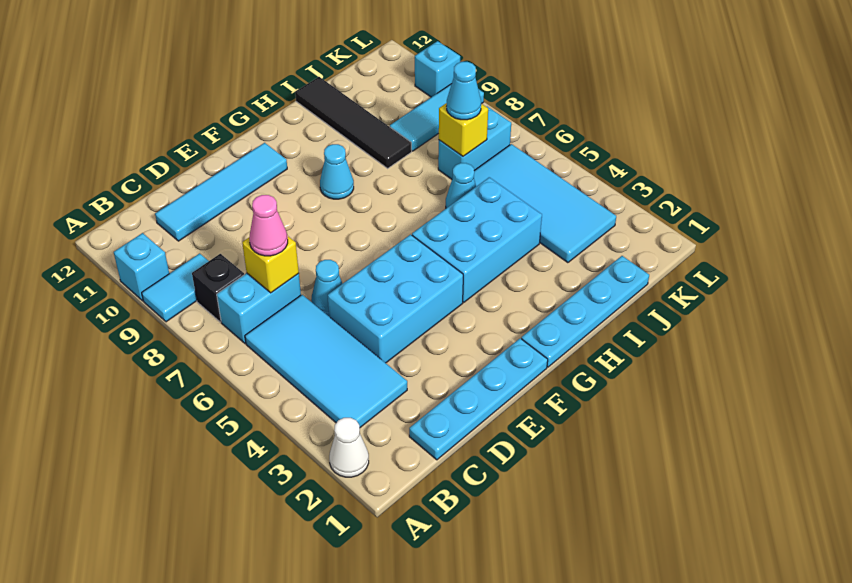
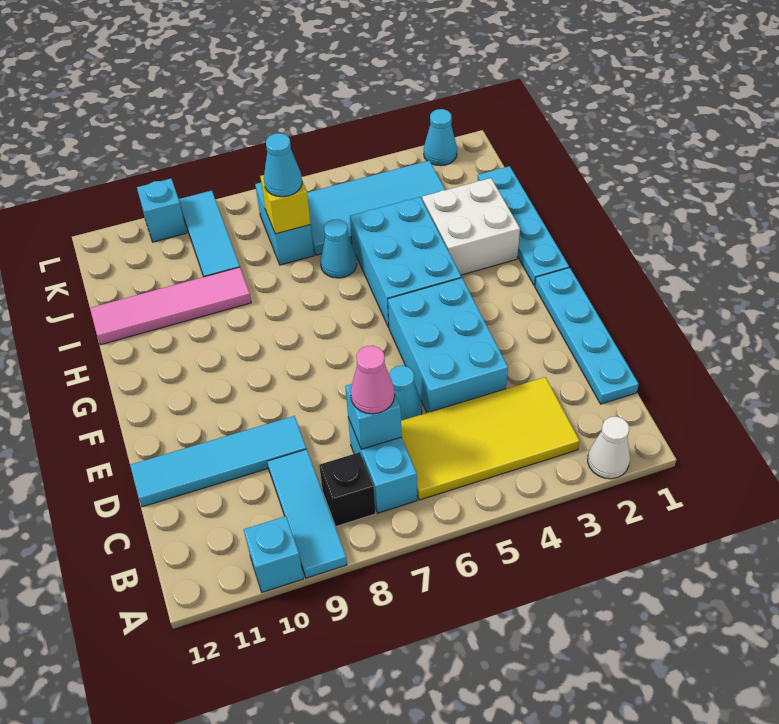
cyan tile A9:B9 level 1 -> cyan tile A9:C9 level 1
cyan tile B3:C6 level 1 -> yellow tile B3:C6 level 1
yellow brick C7 level 2 -> cyan brick C7 level 2
cyan tile C11:F11 level 1 -> cyan tile D9:D12 level 1
cyan cone G9 level 1 -> cyan cone L2 level 1
none -> white brick H2:I3 level 1
black tile I9:I12 level 1 -> pink tile I9:I12 level 1

